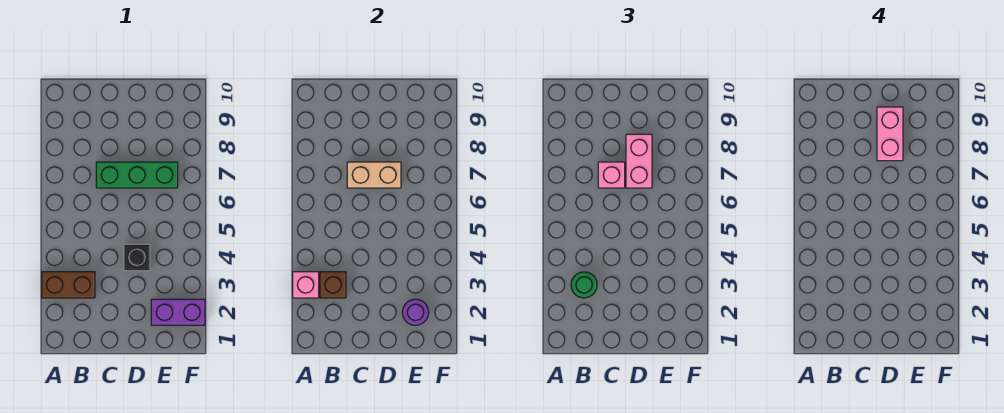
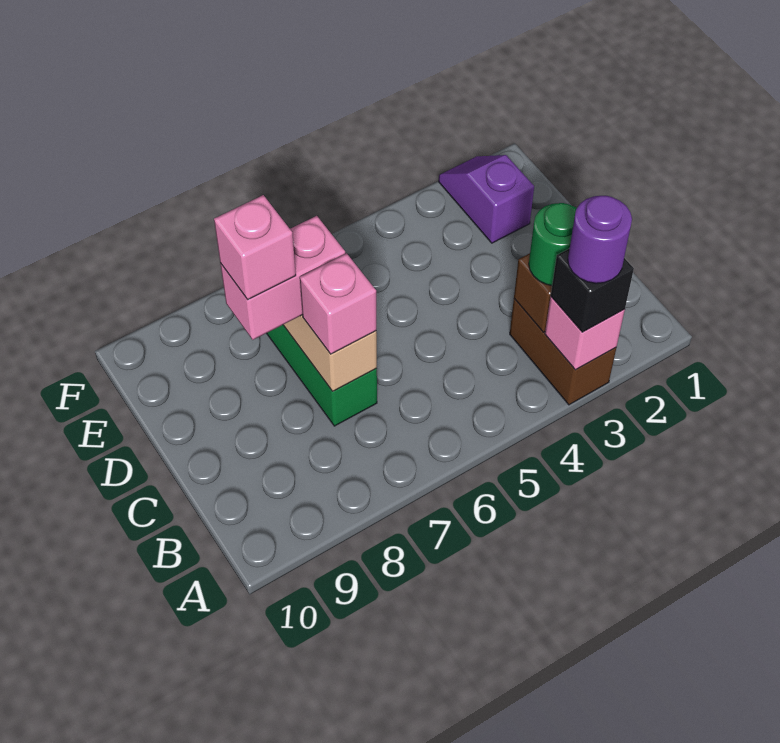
black brick D4 level 1 -> black brick A3 level 3
pink brick D8:D9 level 4 -> pink brick D8 level 4
purple brick E2:F2 level 1 -> purple slope E2:F2 level 1 top E
purple round brick E2 level 2 -> purple round brick A3 level 4

